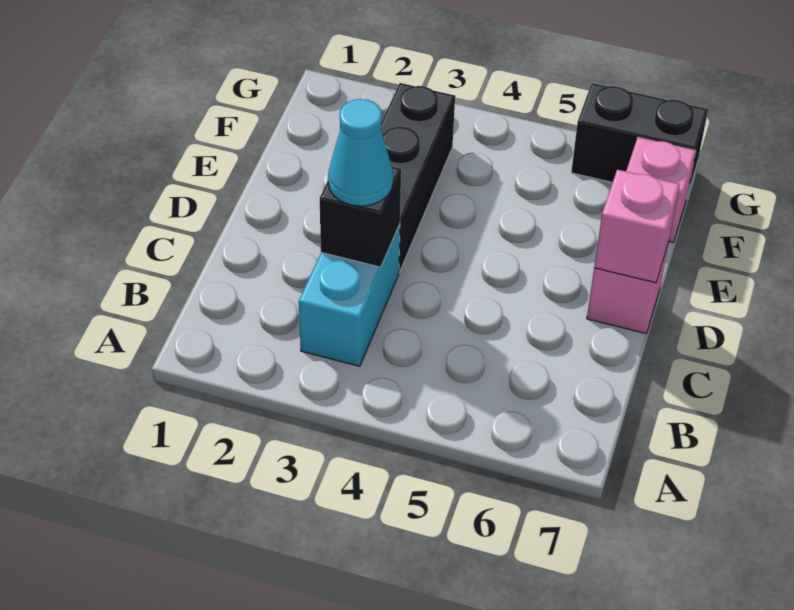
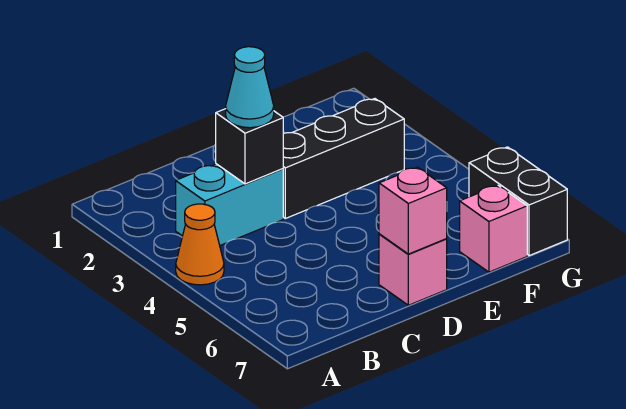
none -> orange cone A4 level 1

